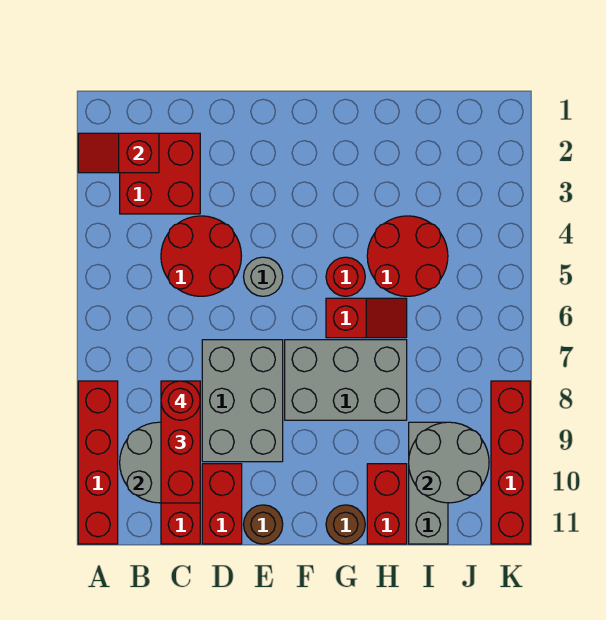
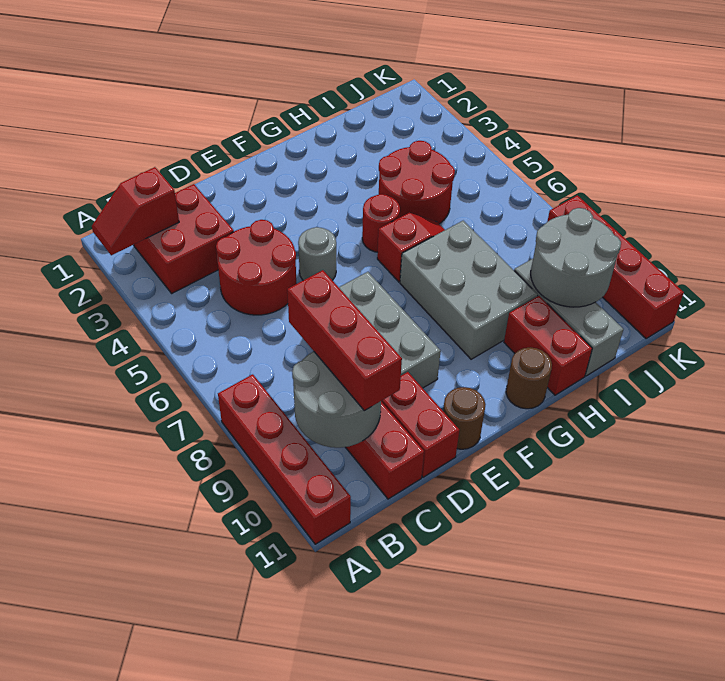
red round brick C8 level 4 -> none
grey brick F7:H8 level 1 -> grey brick G7:H9 level 1

